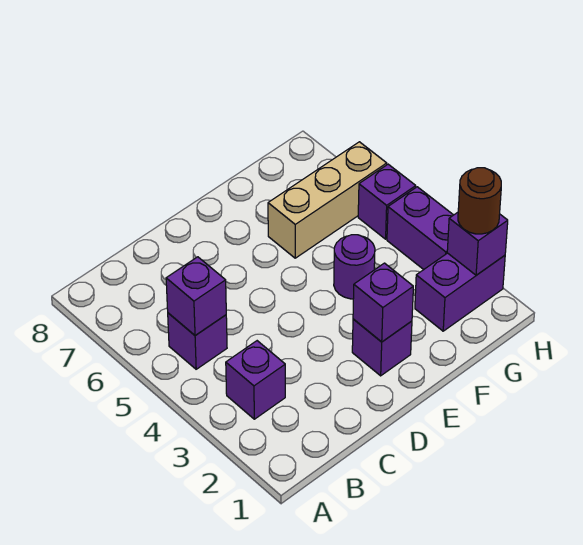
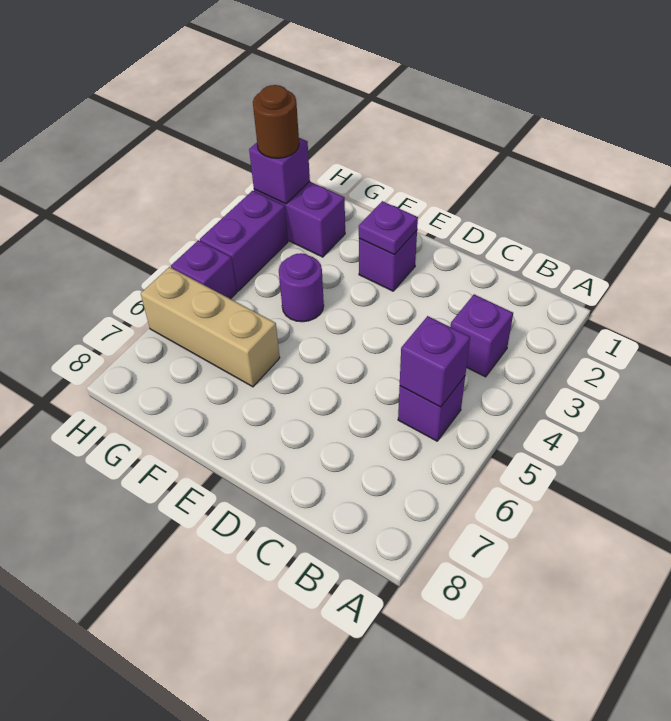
purple brick E2 level 2 -> purple plate E2 level 2

